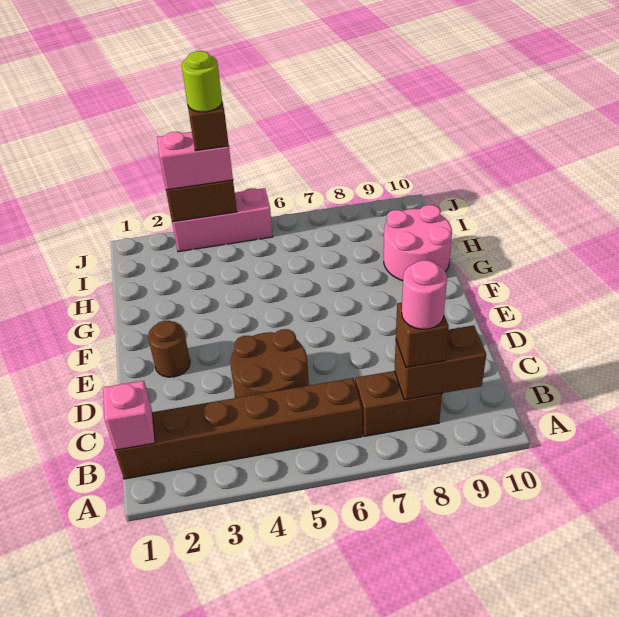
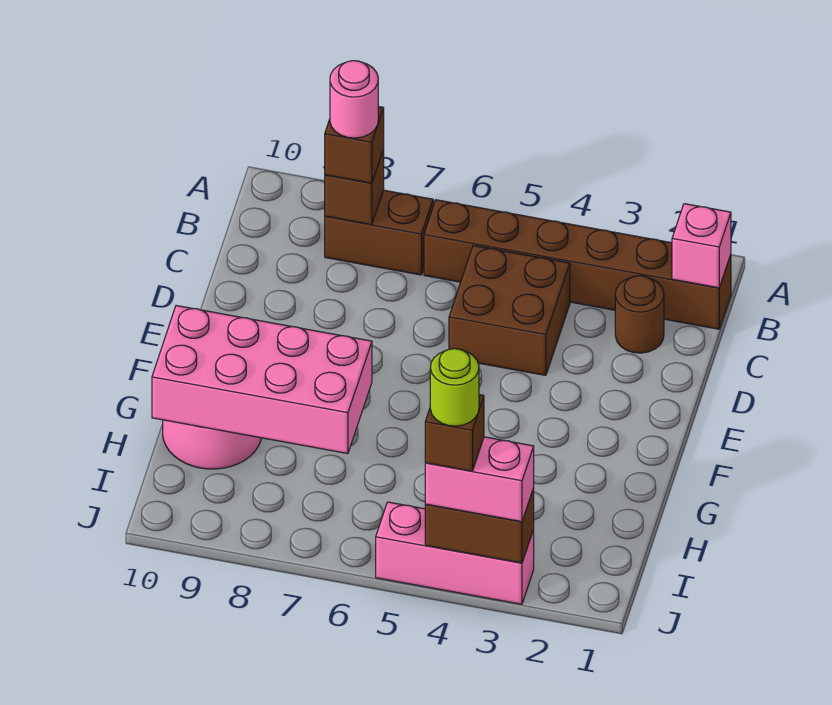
brown brick B8:B9 level 2 -> brown brick B8 level 2
brown round brick C4:D5 level 1 -> brown brick C4:D5 level 1
brown round brick E2 level 1 -> brown round brick C2 level 1
none -> pink brick G7:H10 level 2

